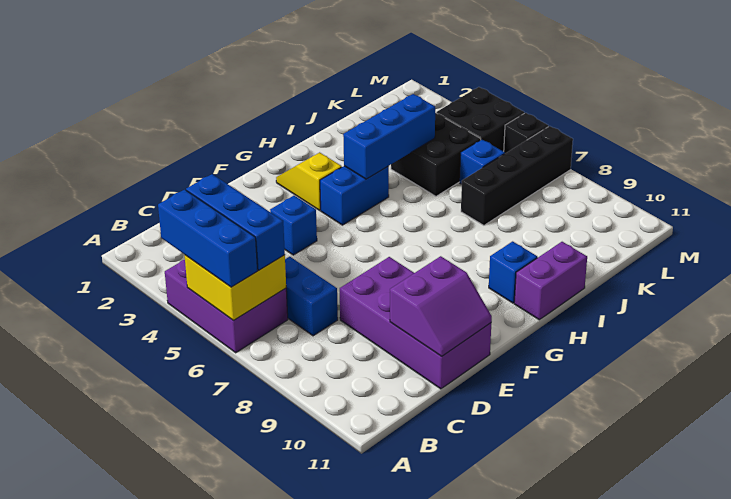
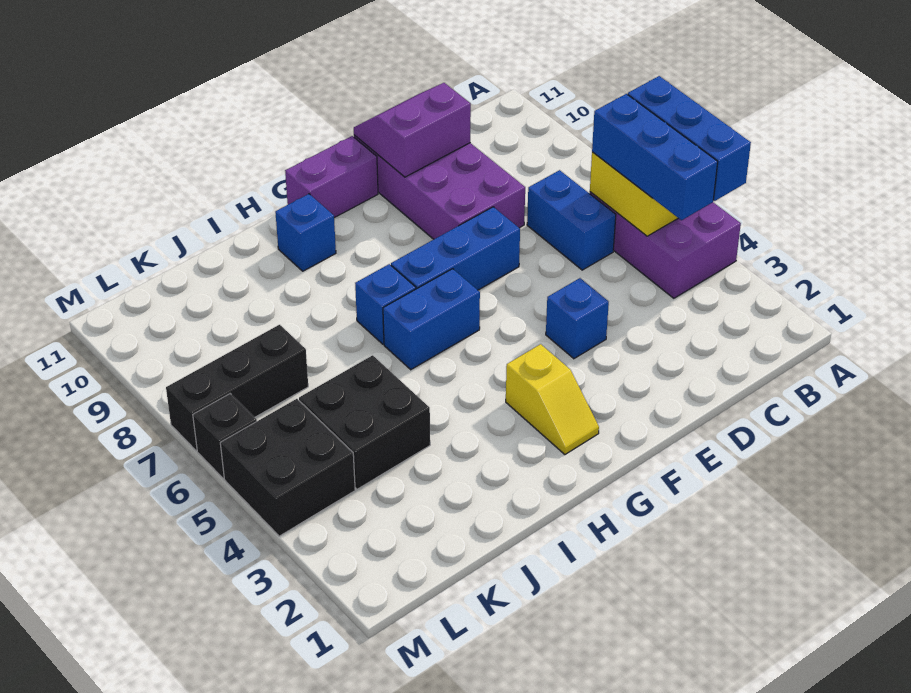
blue brick G4:H4 level 1 -> blue brick G6:H6 level 1
blue brick H4:J4 level 2 -> blue brick E7:G7 level 1
purple brick H11:I11 level 1 -> purple brick F11:G11 level 1
black brick J7:M7 level 1 -> black brick K7:M7 level 1
blue brick K6 level 1 -> blue brick H7 level 1

